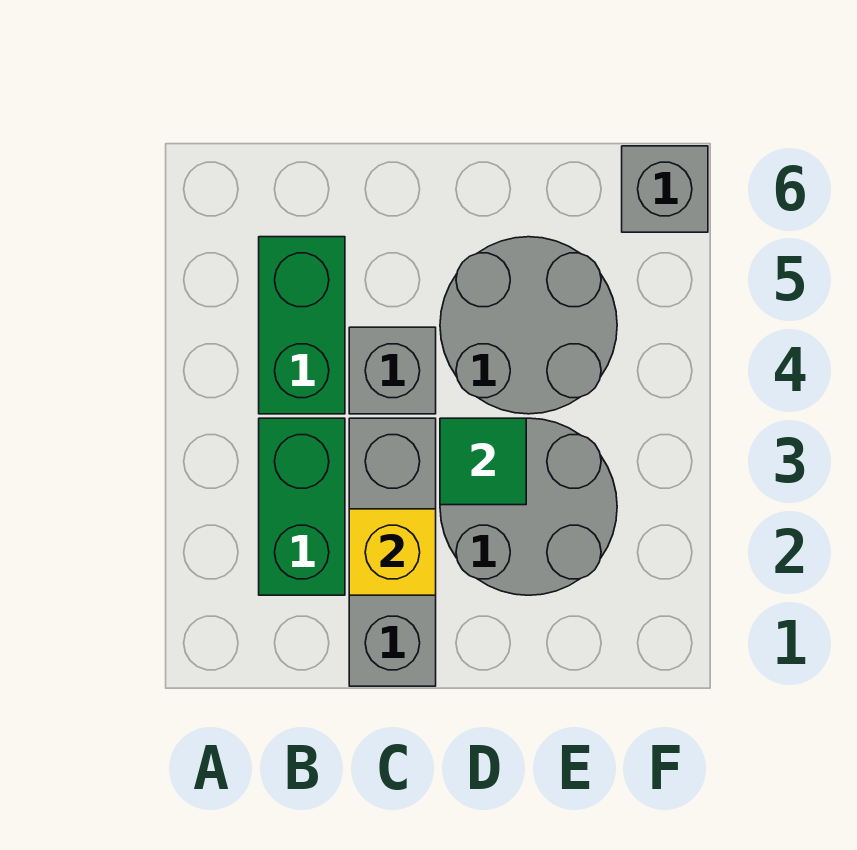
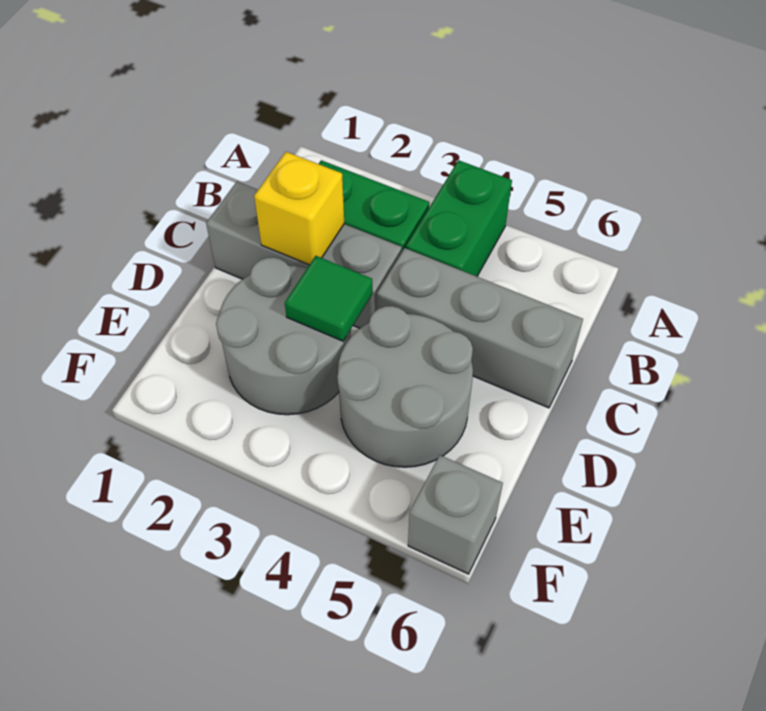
green brick B4:B5 level 1 -> green brick A4:B4 level 1
grey brick C4 level 1 -> grey brick C4:C6 level 1

